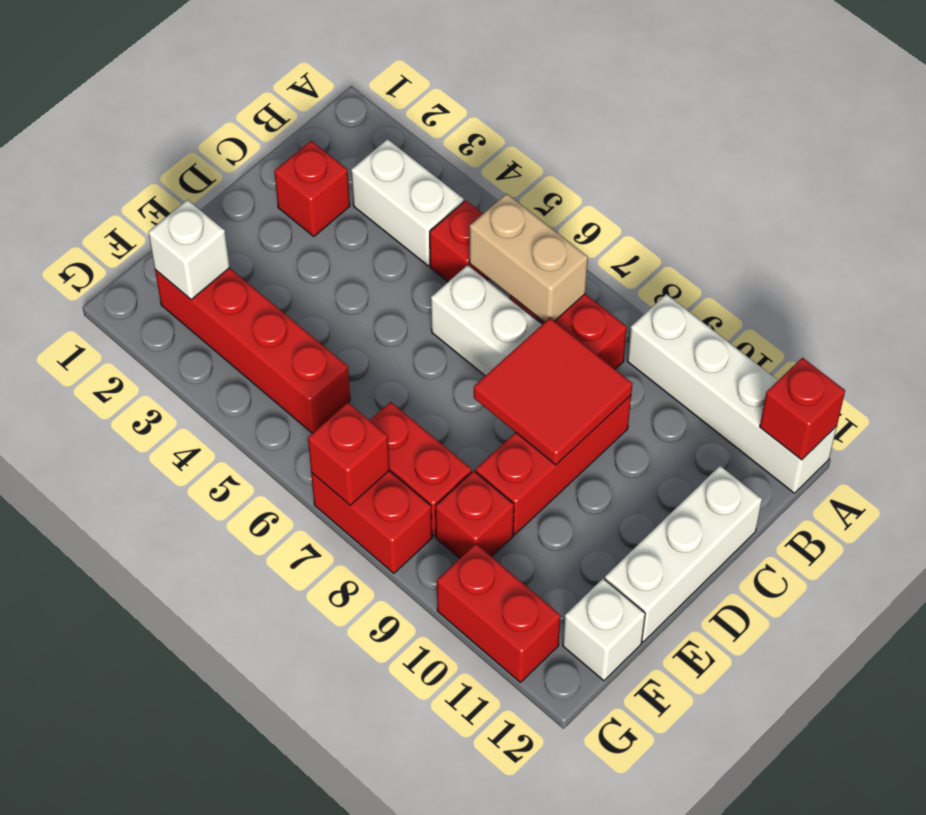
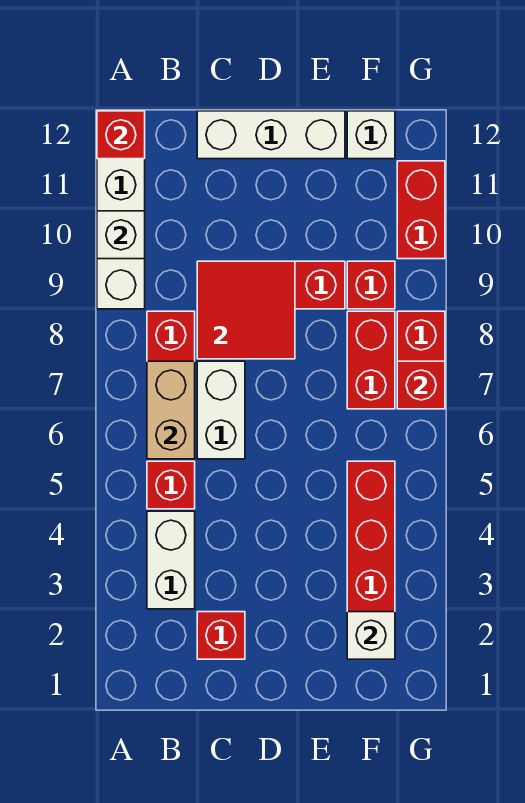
none -> white brick A10 level 2

